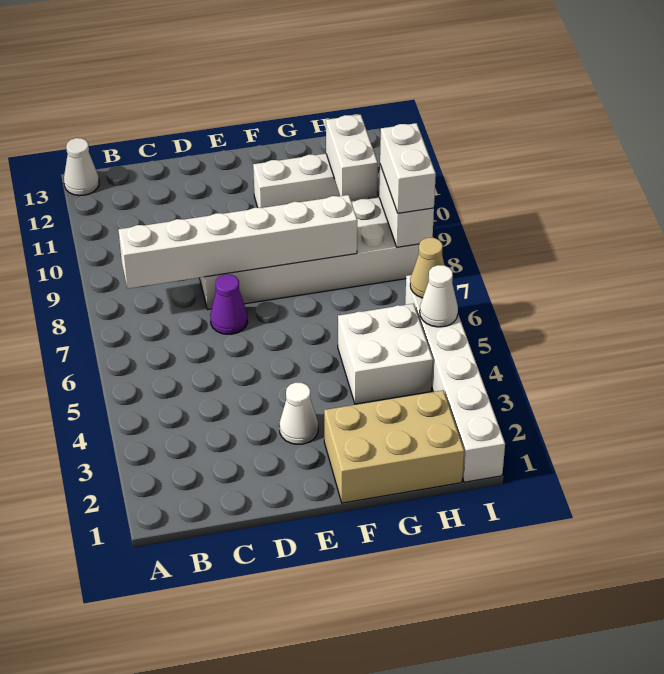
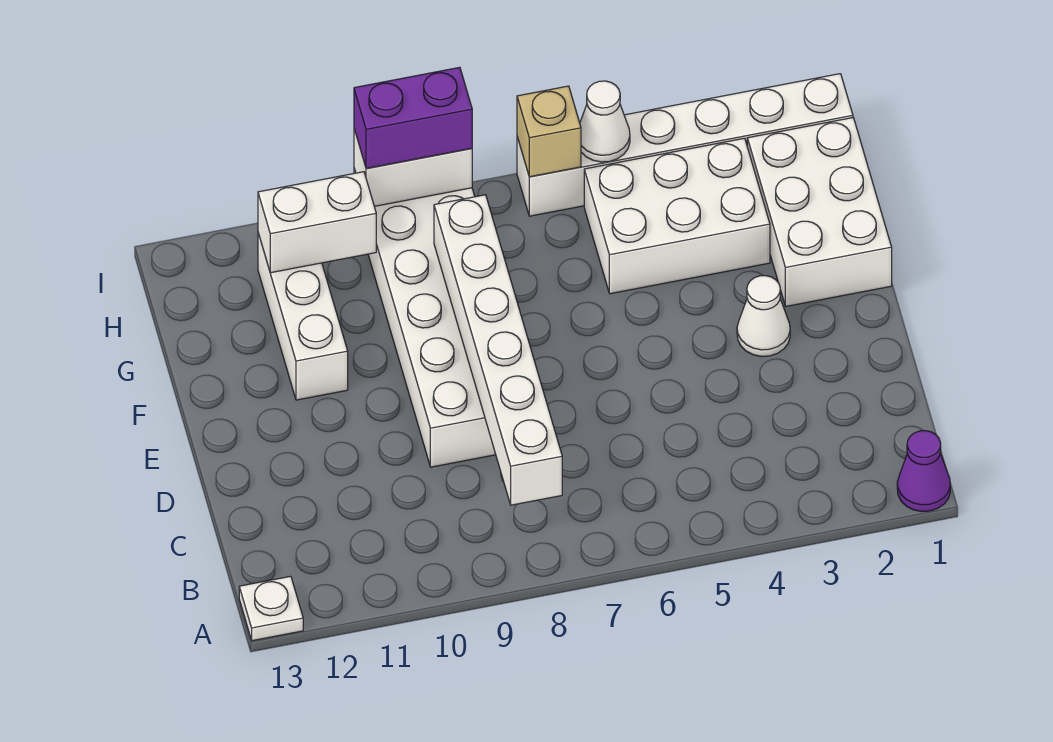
white cone A13 level 1 -> white plate A13 level 1
purple cone D7 level 1 -> purple cone A1 level 1
tan brick F1:H2 level 1 -> white brick F1:H2 level 1
white brick G4:H5 level 1 -> white brick G3:H5 level 1
tan cone I6 level 2 -> tan brick I6 level 2
white brick I8:I9 level 3 -> purple brick I8:I9 level 3

